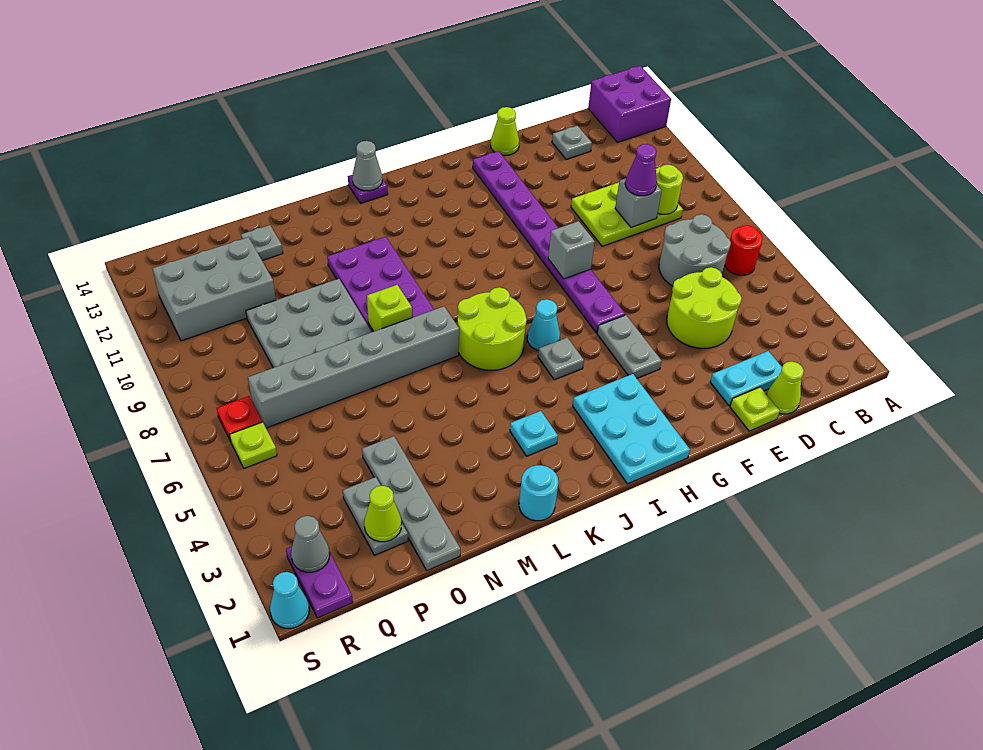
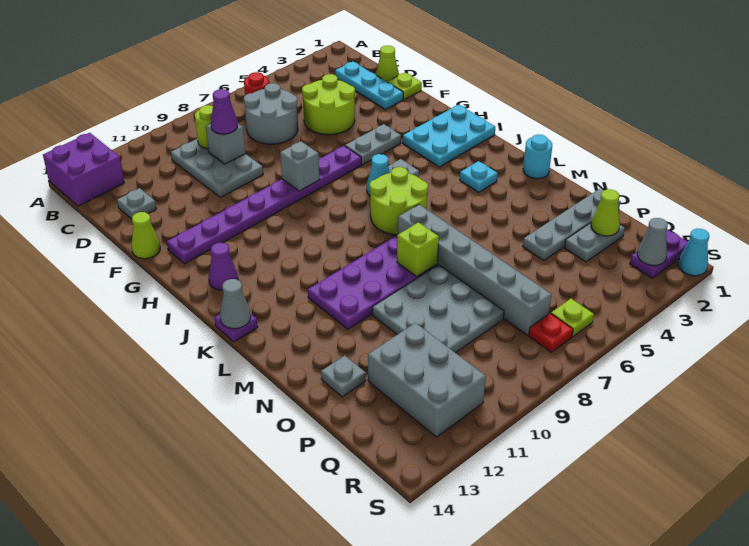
lime plate C9:E10 level 1 -> grey plate C9:E10 level 1
cyan plate D2:E2 level 1 -> cyan plate C2:E2 level 1
none -> purple cone I13 level 1

